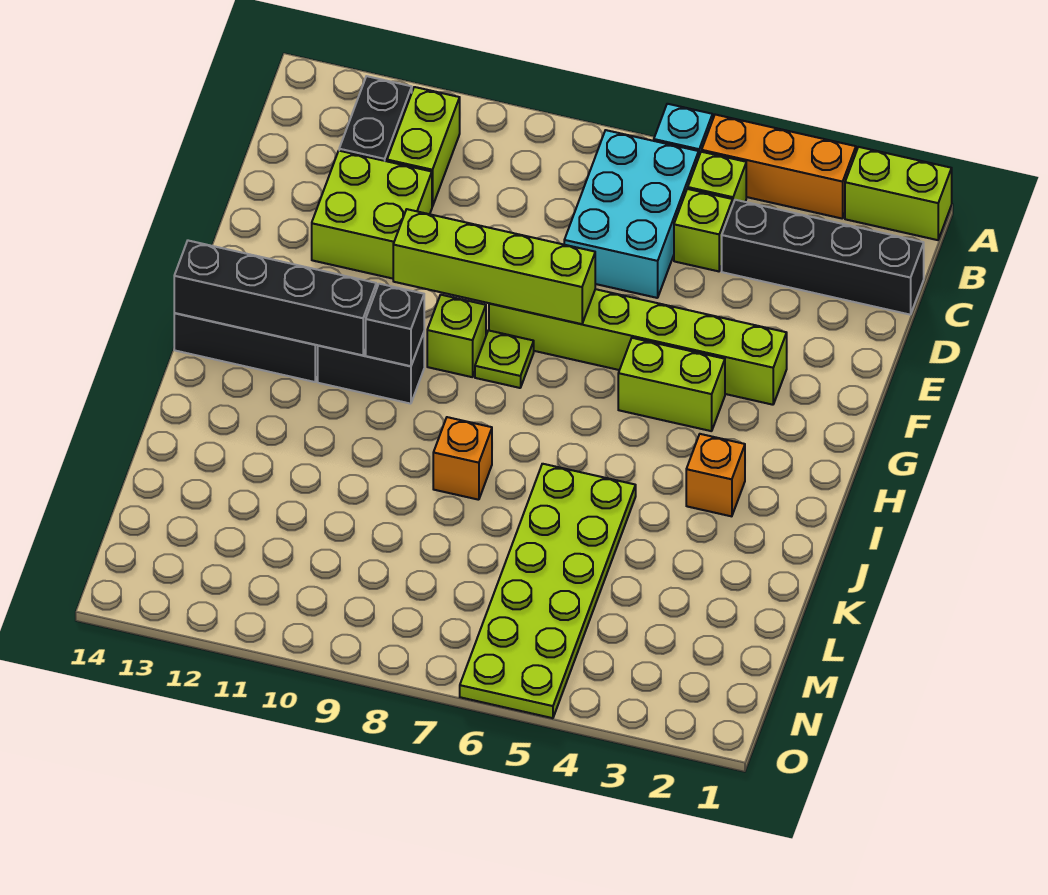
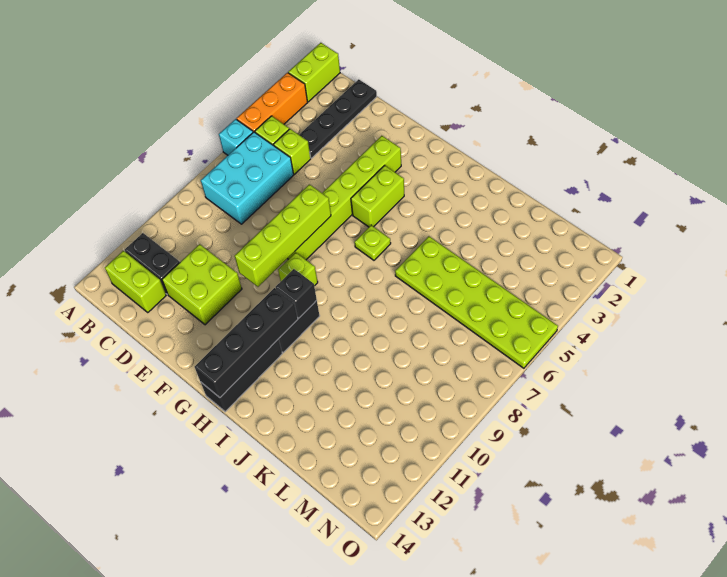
cyan brick B6:D7 level 1 -> cyan brick B6:C8 level 1
lime brick B11:C11 level 1 -> lime brick B13:C13 level 1
black brick C1:C4 level 1 -> black plate C1:C4 level 1
lime plate G8 level 1 -> lime plate H6 level 1
orange brick I3 level 1 -> none
orange brick J8 level 1 -> none

